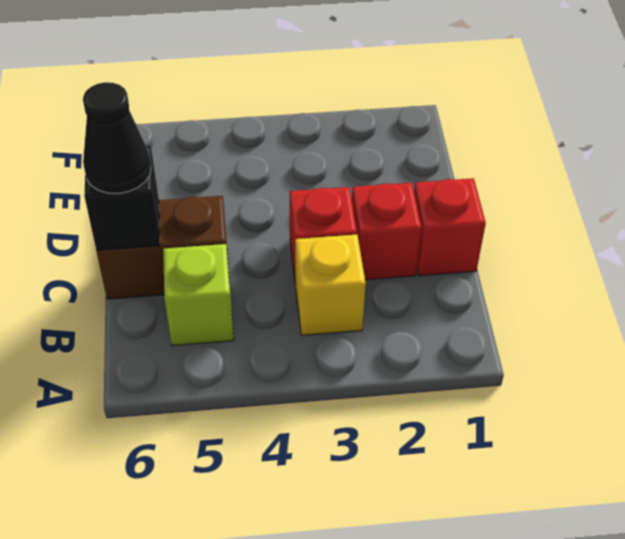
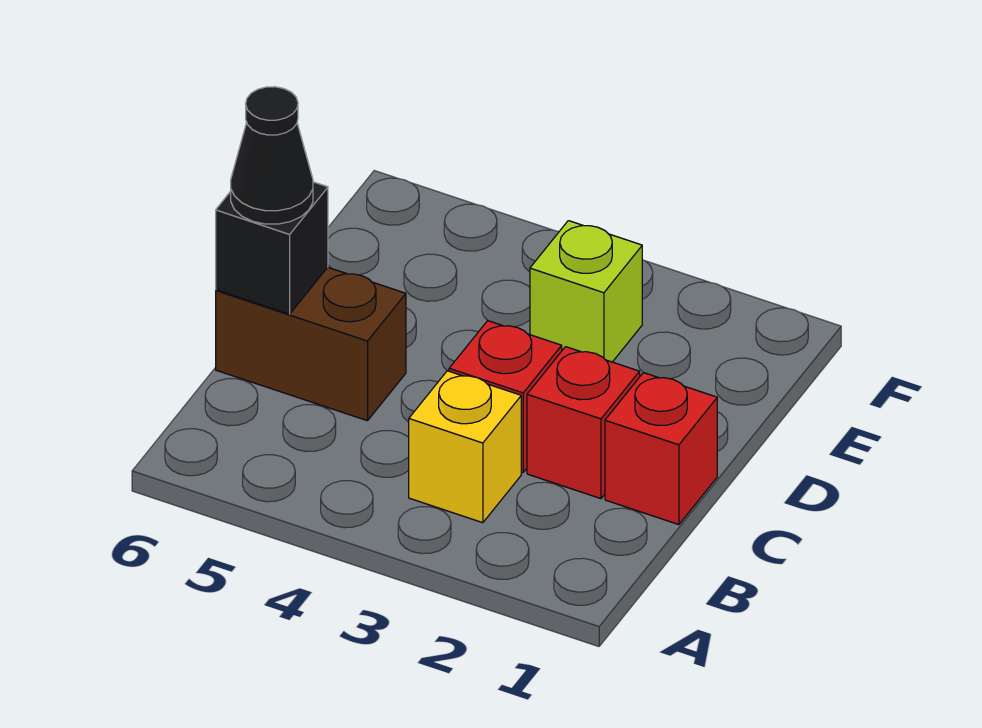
lime brick B5 level 1 -> lime brick E3 level 1

